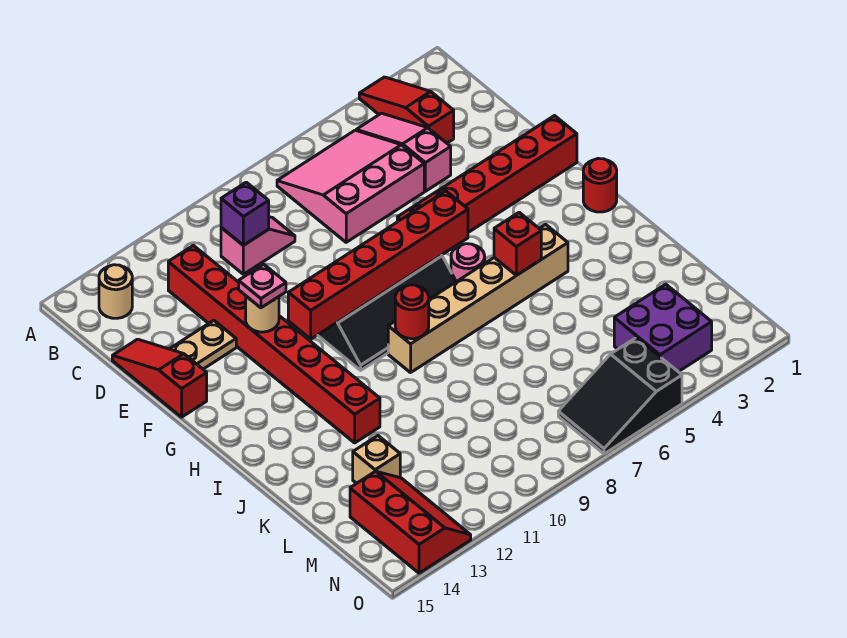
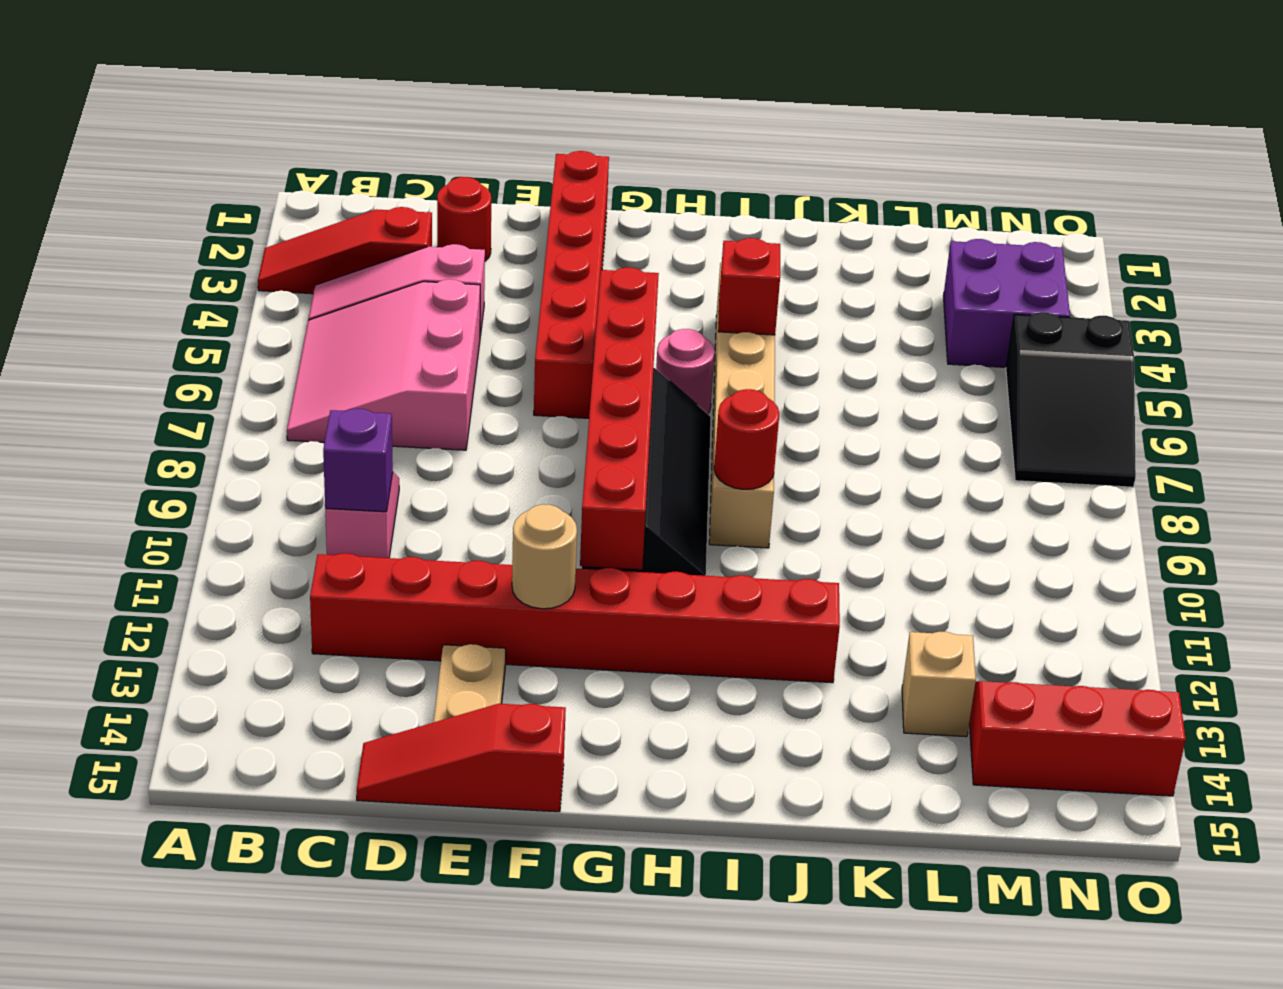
tan round brick B14 level 1 -> none
pink plate F12 level 3 -> none
red round brick H1 level 1 -> red round brick D2 level 1

